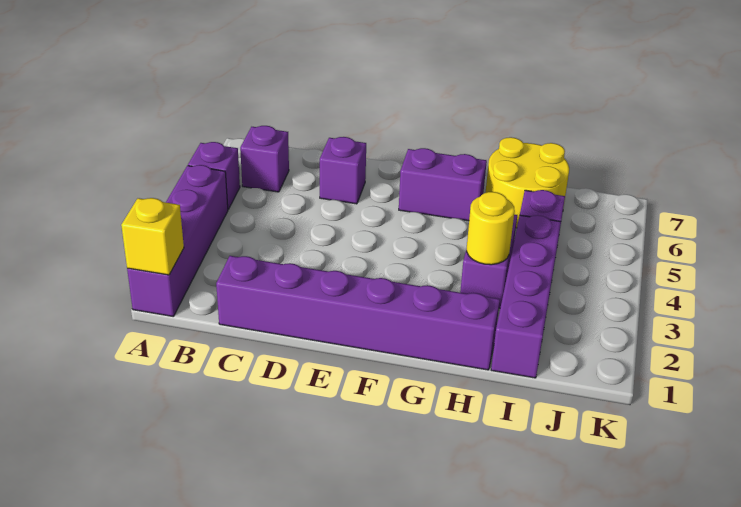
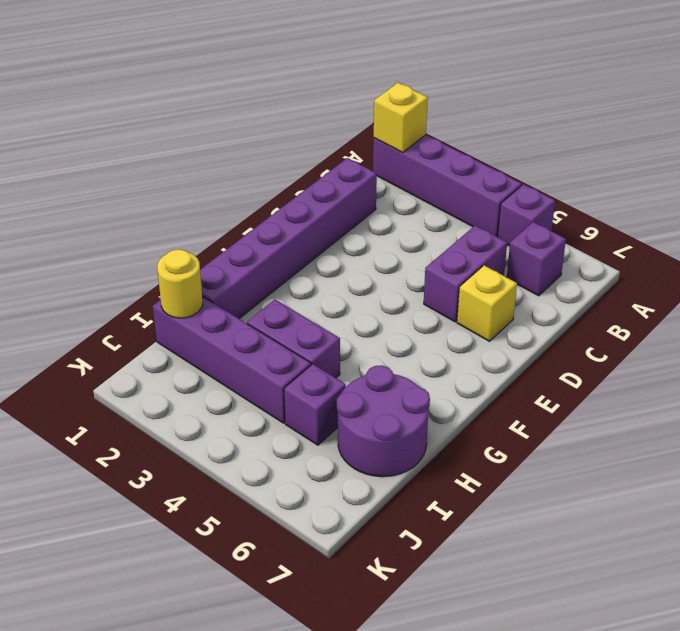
purple brick D6 level 1 -> yellow brick D6 level 1
purple brick F6:G6 level 1 -> purple brick C5:D5 level 1
yellow round brick H3 level 2 -> yellow round brick I1 level 2
yellow round brick H6:I7 level 1 -> purple round brick H6:I7 level 1

